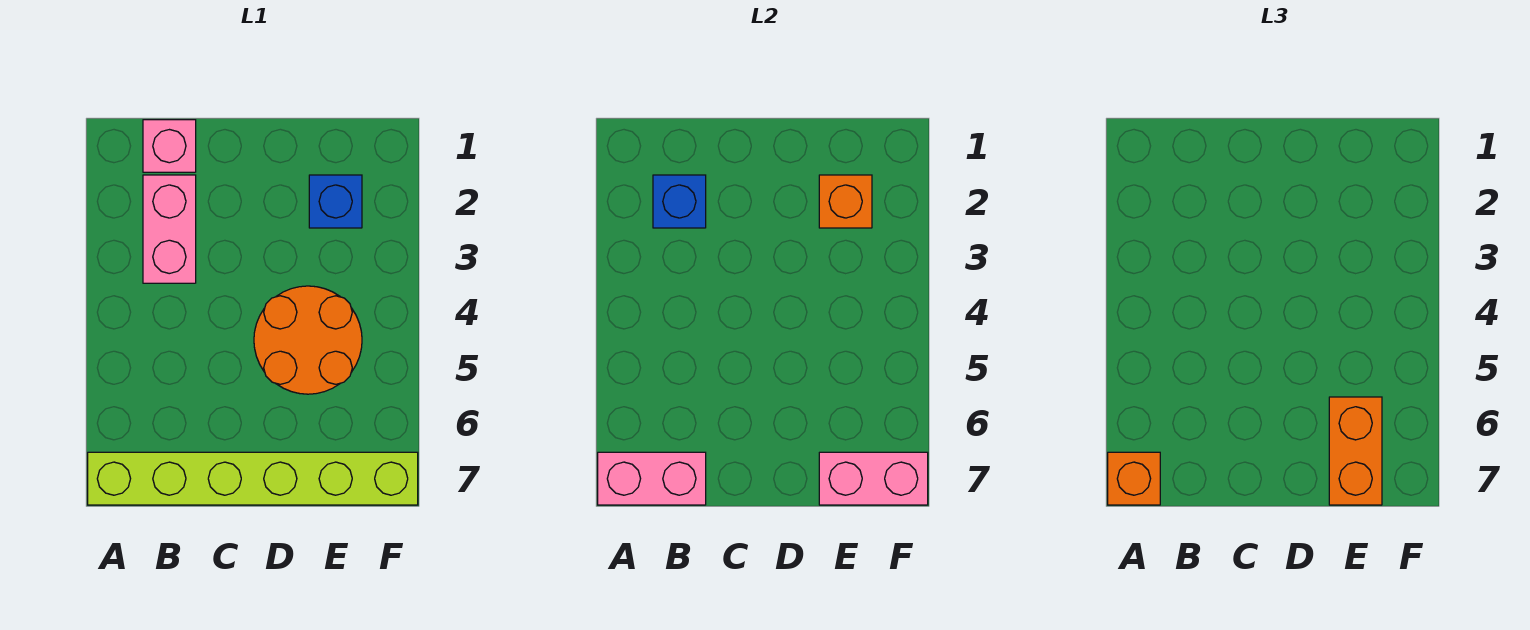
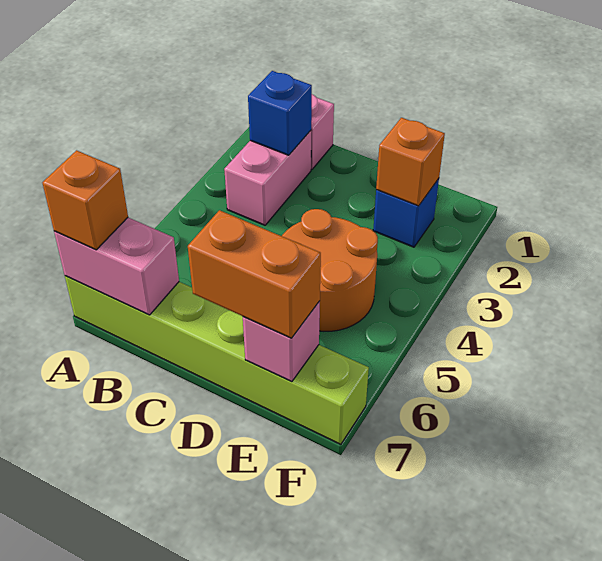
orange brick E6:E7 level 3 -> orange brick D7:E7 level 3
pink brick E7:F7 level 2 -> pink brick E7 level 2

